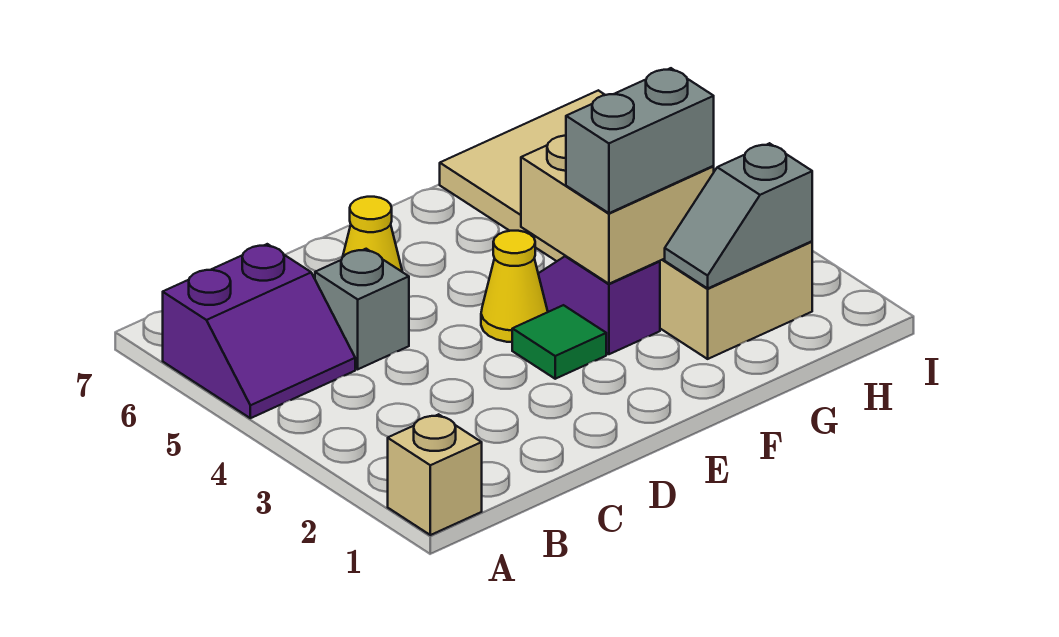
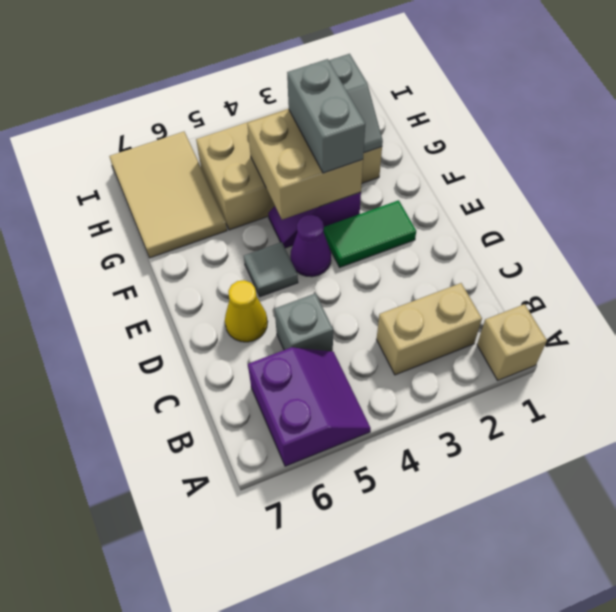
none -> tan brick B2:B3 level 1
green tile E3 level 1 -> green tile E2:E3 level 1
yellow cone E4 level 1 -> purple cone E4 level 1
none -> grey tile E5 level 1

